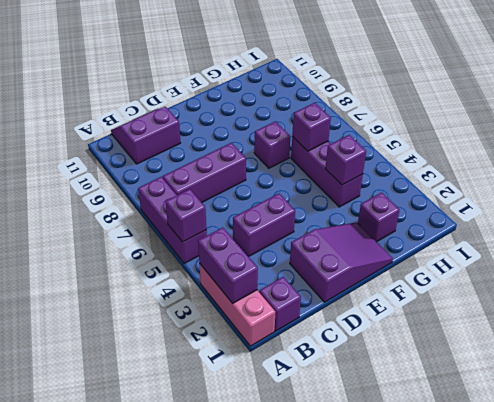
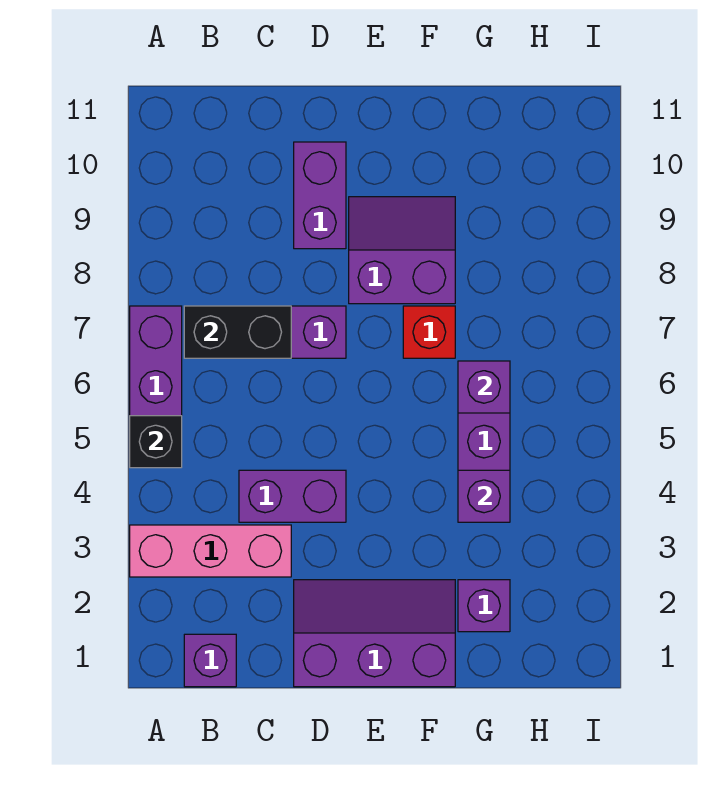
pink brick A1:A3 level 1 -> pink brick A3:C3 level 1
purple brick A2:A3 level 2 -> purple brick D9:D10 level 1
purple brick A5 level 2 -> black brick A5 level 2
none -> black brick B7:C7 level 2
purple slope B10:C11 level 1 top 10 -> purple slope E8:F9 level 1 top 8
purple slope D1:F2 level 1 top D -> purple slope D1:F2 level 1 top 1
purple brick F7 level 1 -> red brick F7 level 1

